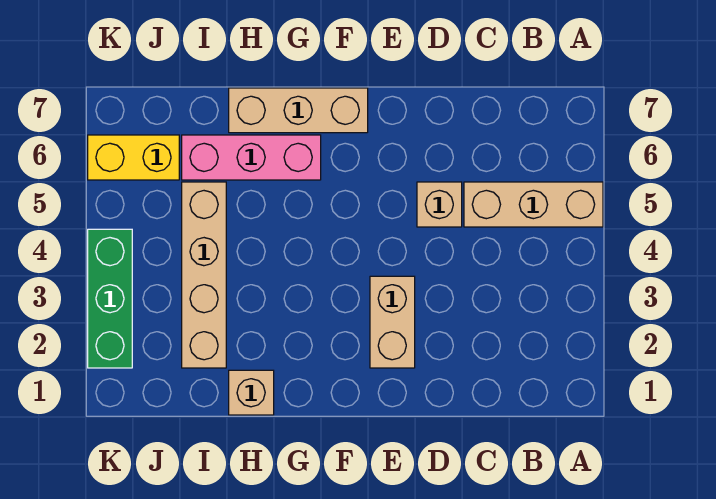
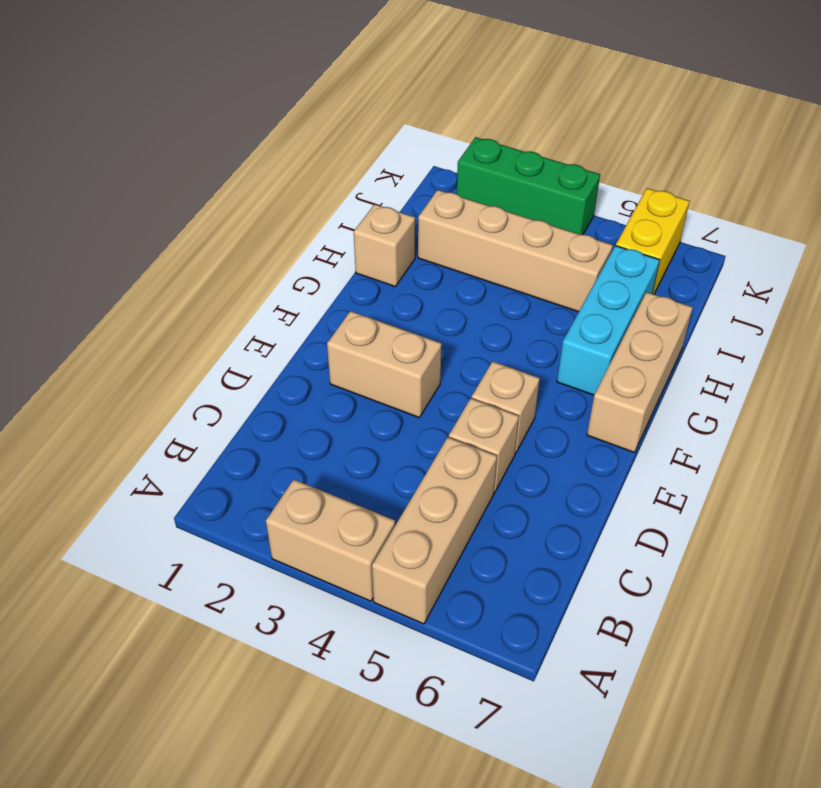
none -> tan brick A3:A4 level 1
none -> tan brick E5 level 1
pink brick G6:I6 level 1 -> cyan brick G6:I6 level 1

